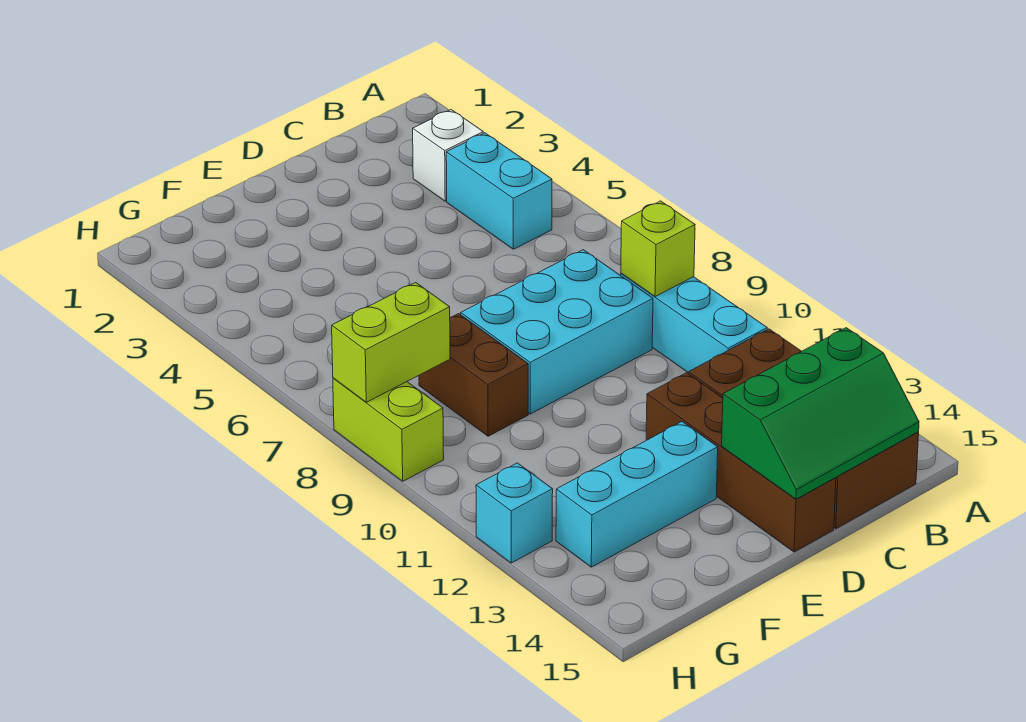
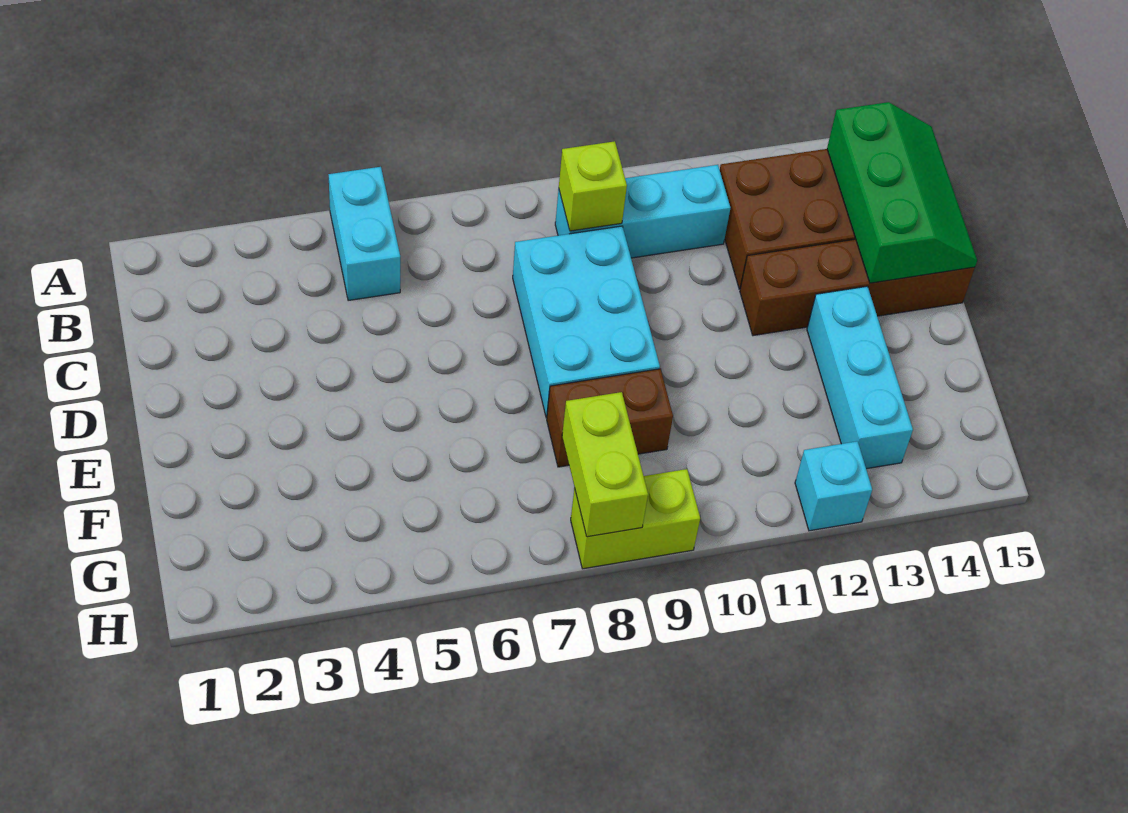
white brick B3 level 1 -> none
cyan brick B4:B5 level 1 -> cyan brick A5:B5 level 1

